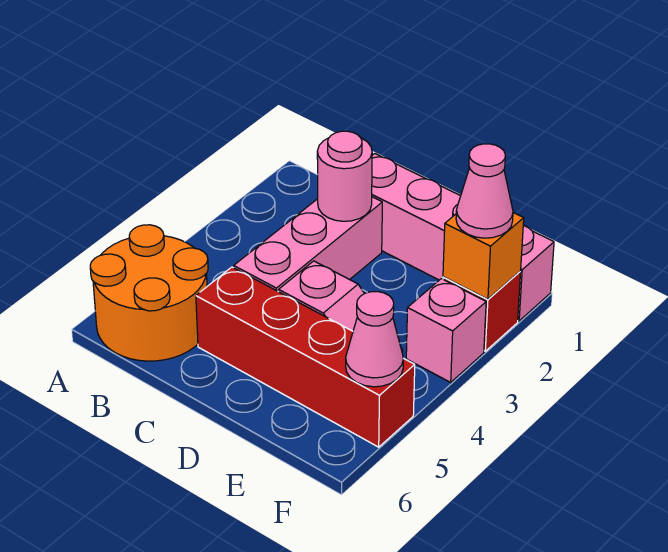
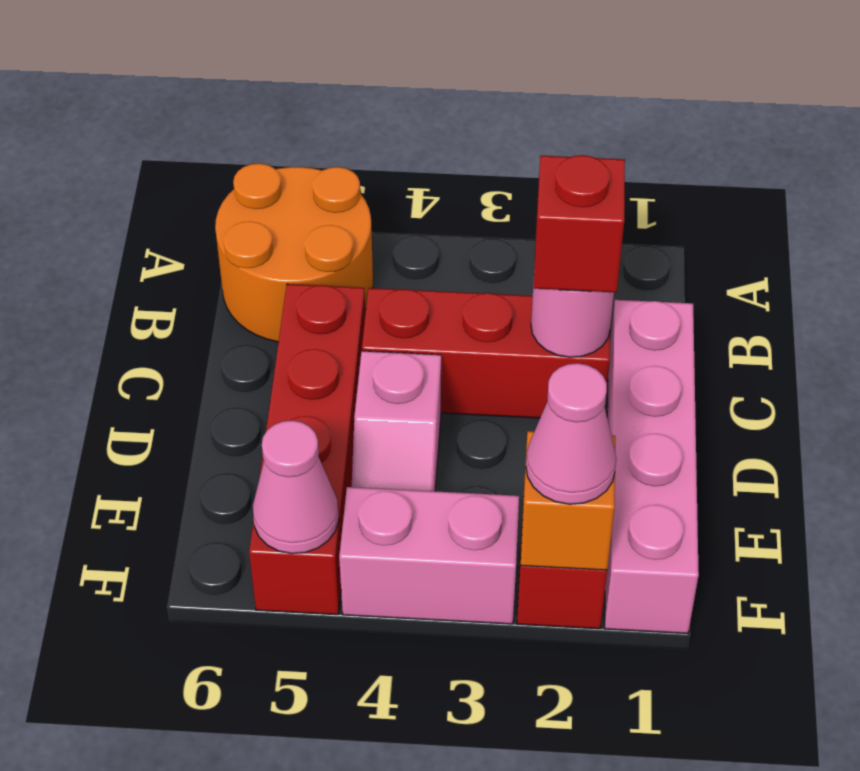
pink brick C2:C4 level 1 -> red brick C2:C4 level 1
none -> red brick C2 level 3
pink brick F3 level 1 -> pink brick F3:F4 level 1

